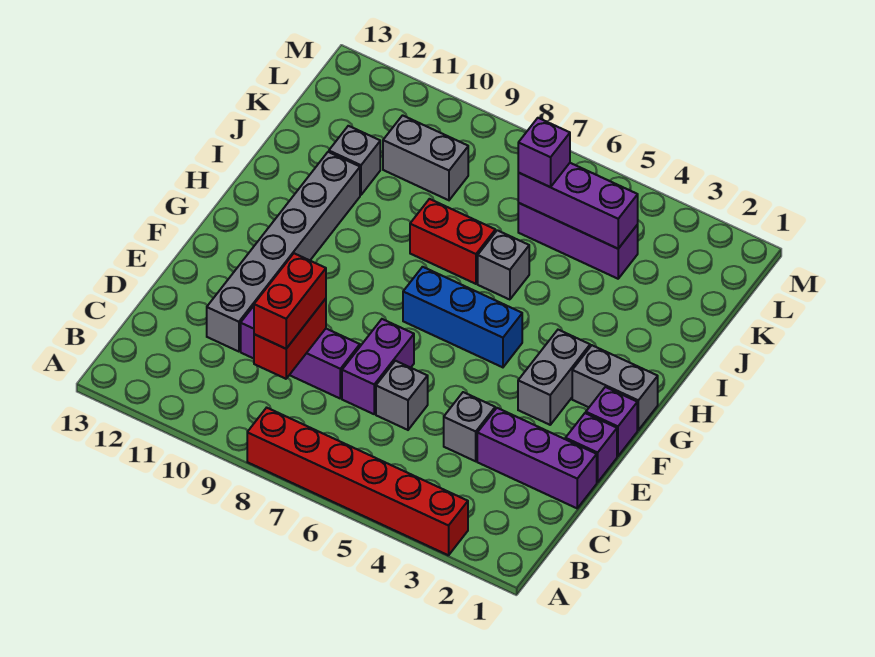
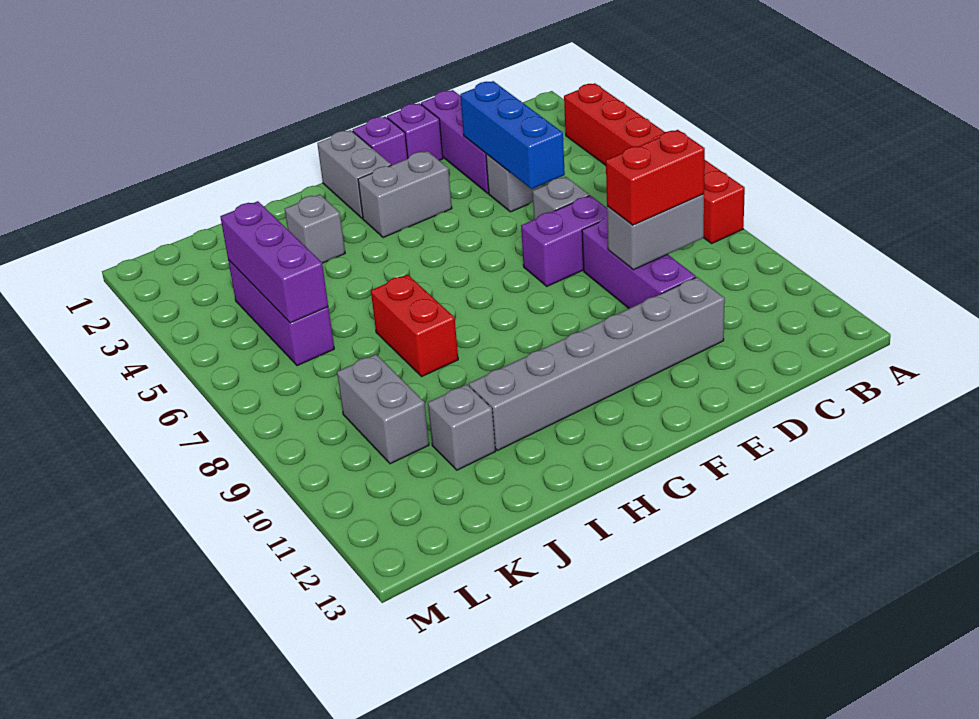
red brick C9:D9 level 2 -> grey brick C9:D9 level 2
blue brick G5:G7 level 1 -> blue brick D3:D5 level 2
grey brick I6 level 1 -> grey brick I3 level 1
purple brick K6 level 3 -> none

